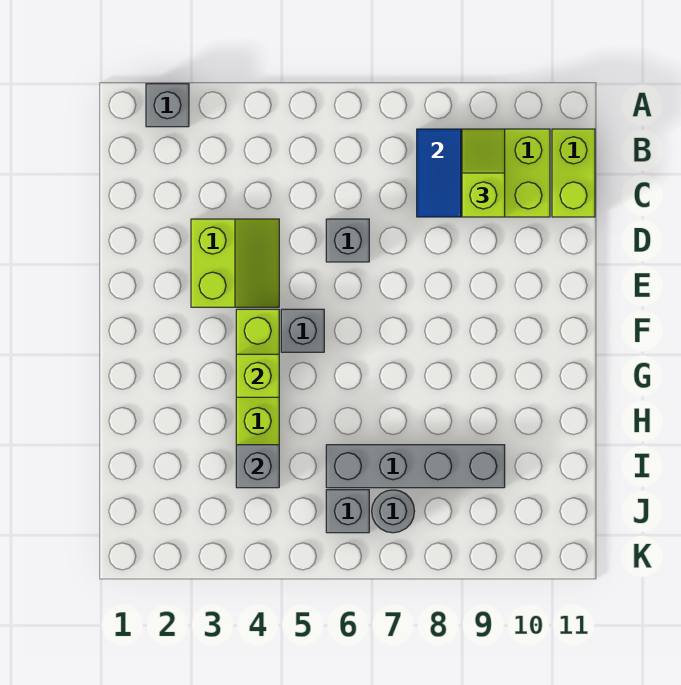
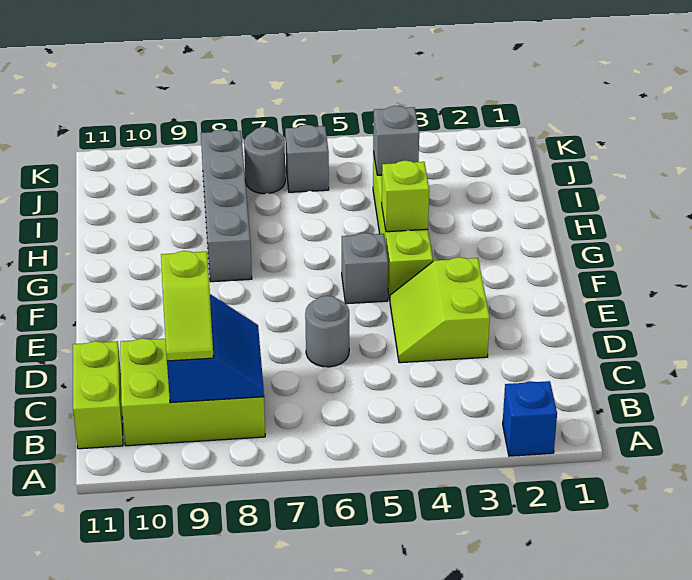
grey brick A2 level 1 -> blue brick A2 level 1
grey brick D6 level 1 -> grey round brick D6 level 1
grey brick I6:I9 level 1 -> grey brick G8:J8 level 1

